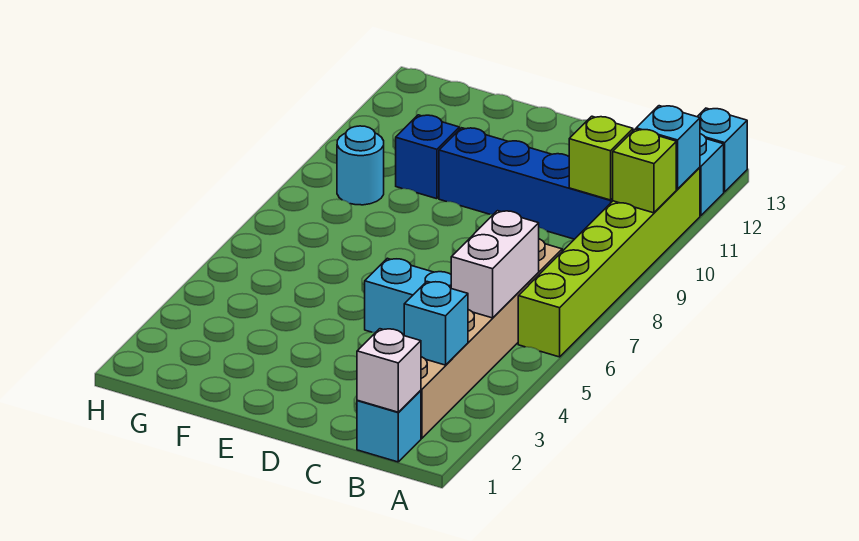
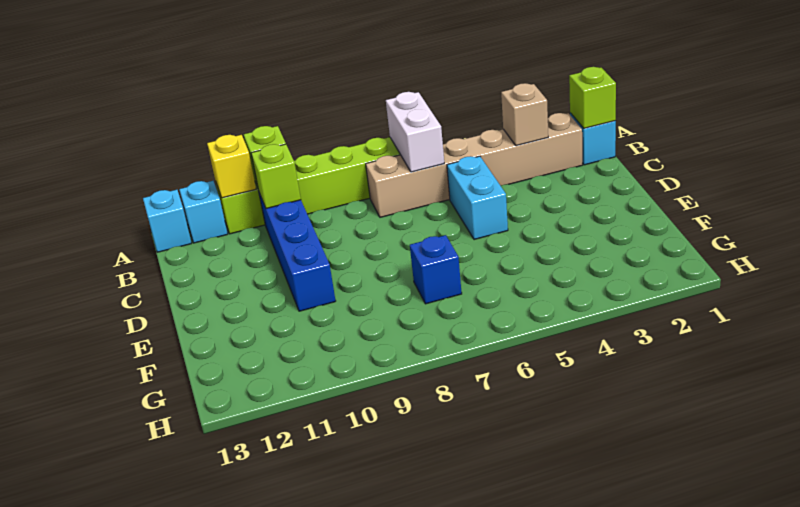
cyan brick A11 level 2 -> yellow brick A11 level 2
white brick B1 level 2 -> lime brick B1 level 2
cyan brick B3 level 2 -> tan brick B3 level 2
white brick B5:B6 level 2 -> white brick A6:B6 level 2
blue brick F10 level 1 -> blue brick F7 level 1
cyan round brick G9 level 1 -> none

